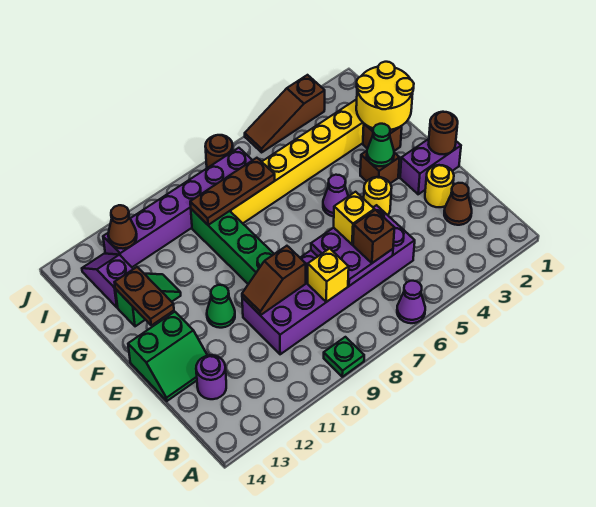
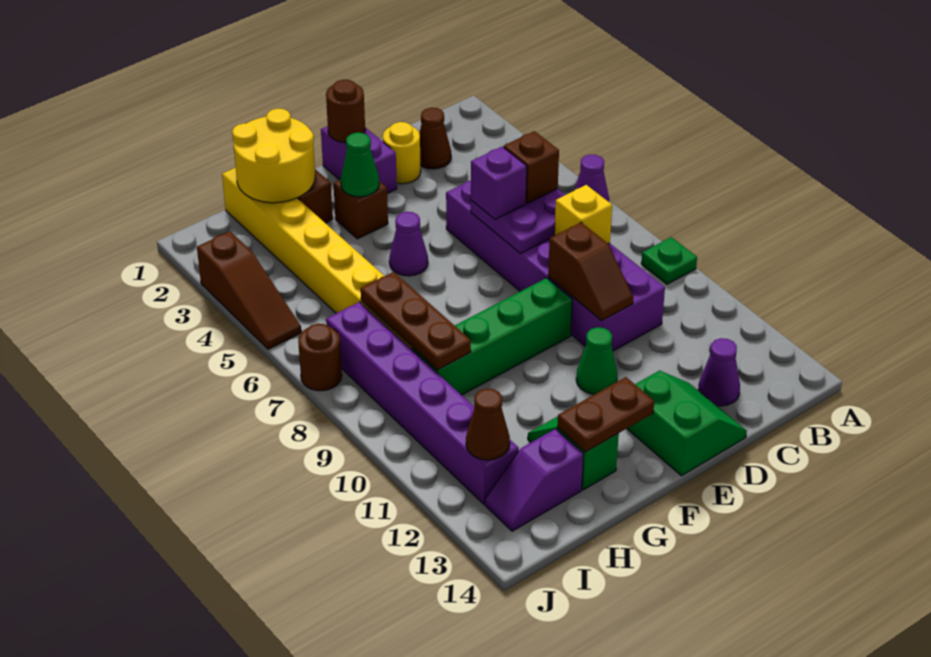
purple round brick C13 level 1 -> purple cone C13 level 1
yellow brick D6 level 3 -> purple brick D6 level 3
yellow round brick E4 level 1 -> none

